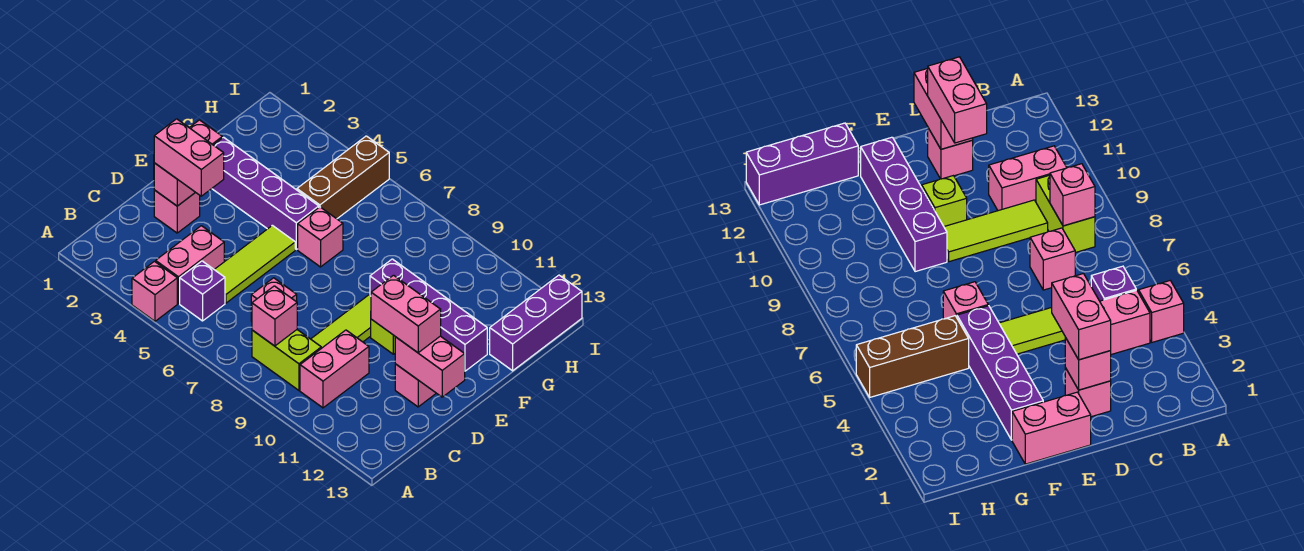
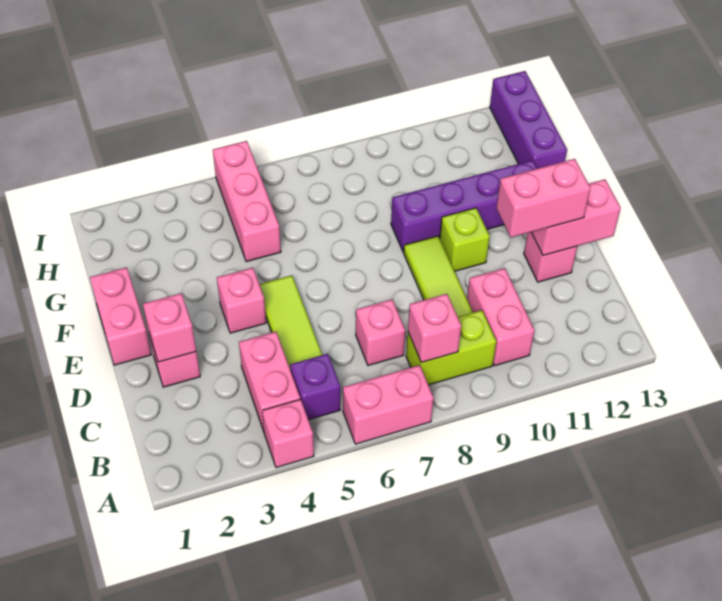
pink brick D2:D3 level 3 -> pink brick A6:A7 level 1
purple brick F2:F5 level 1 -> none
pink brick F6 level 1 -> pink brick E4 level 1
brown brick G5:I5 level 1 -> pink brick G5:I5 level 1

